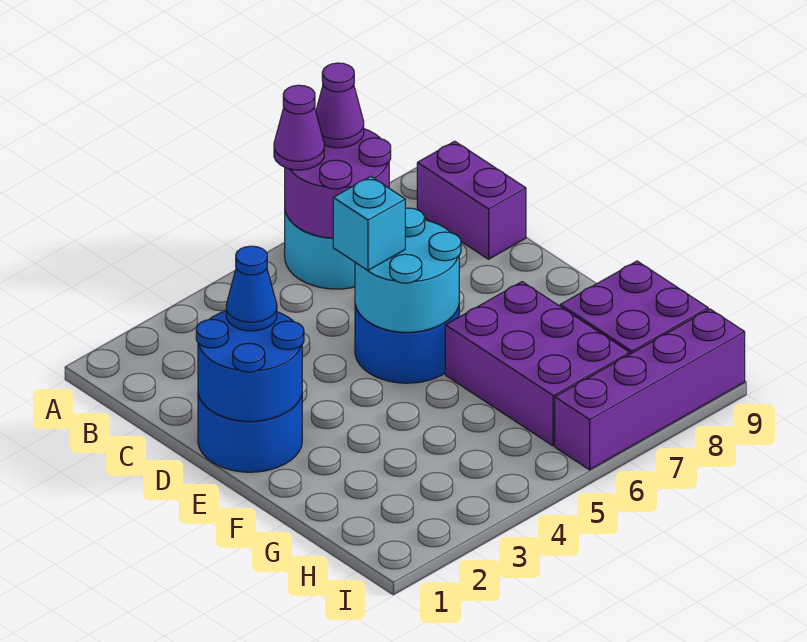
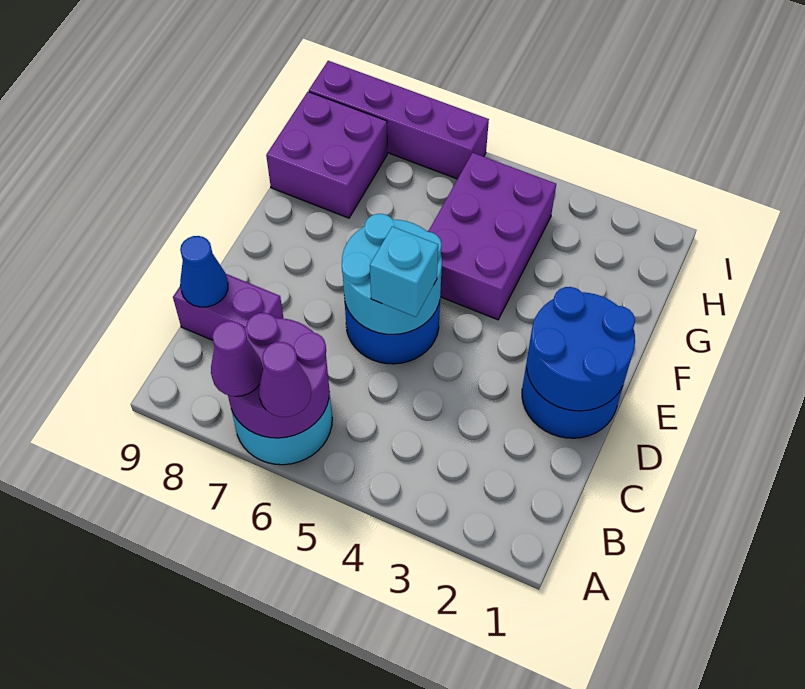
purple brick B9:C9 level 1 -> purple brick C8:C9 level 1
blue cone D2 level 3 -> blue cone C9 level 2
purple brick F6:H7 level 1 -> purple brick F4:H5 level 1

